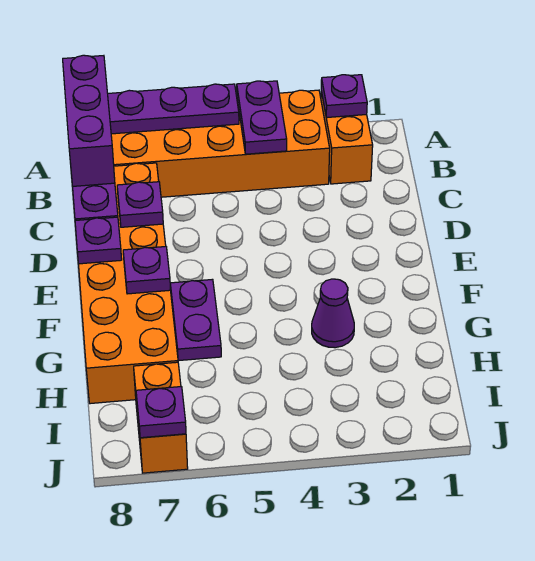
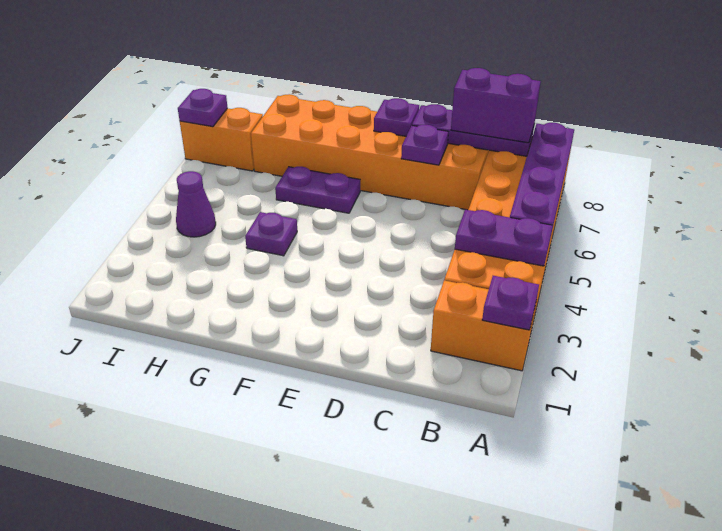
purple brick A8:C8 level 3 -> purple brick B8:C8 level 3
purple plate F7 level 2 -> purple plate G4 level 1
purple cone G3 level 1 -> purple cone I4 level 1

